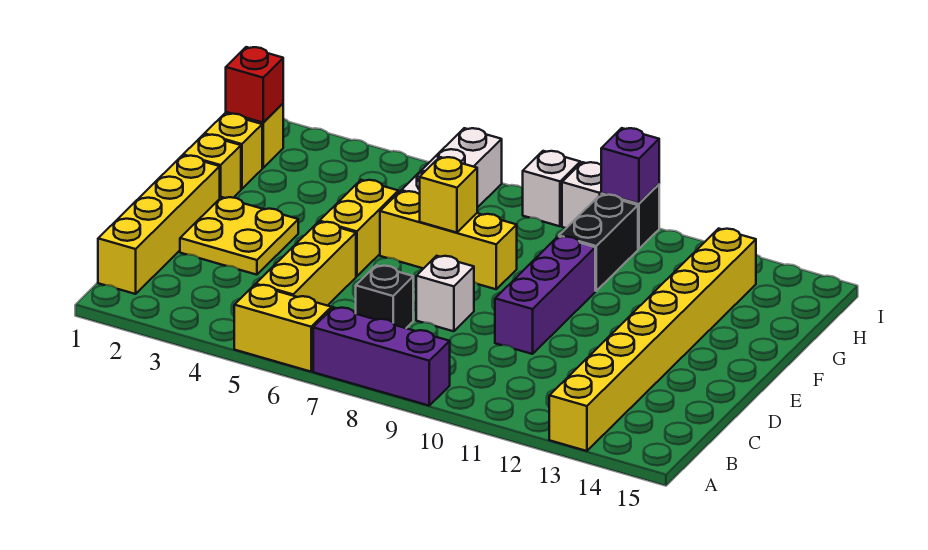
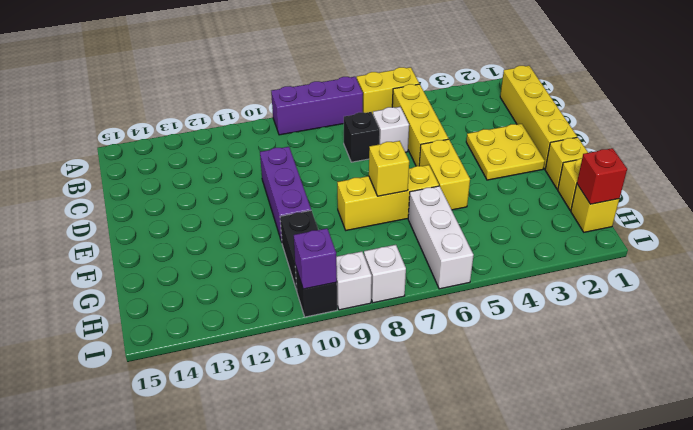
yellow brick A13:H13 level 1 -> none
white brick D8 level 1 -> white brick C6 level 1

